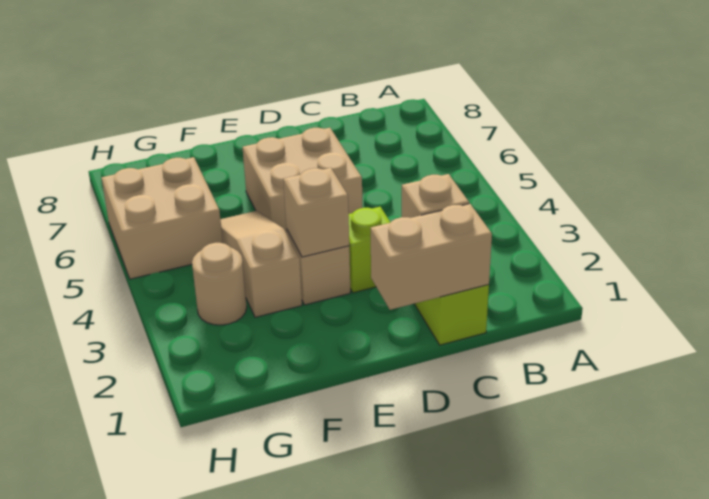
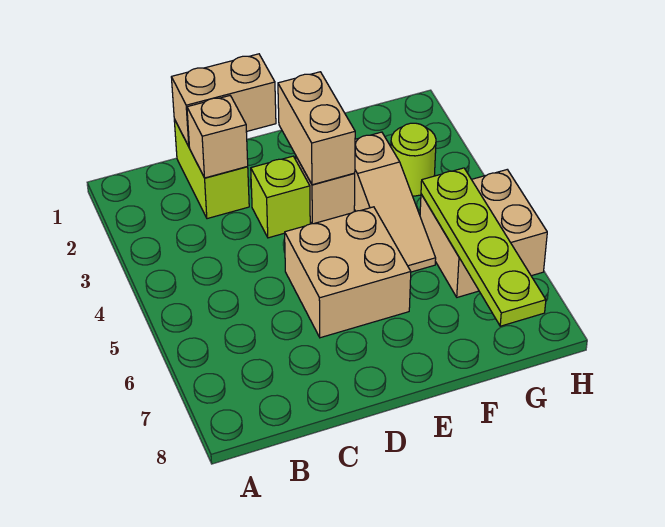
tan brick E3 level 2 -> tan brick E2:E3 level 2
tan round brick G3 level 1 -> lime round brick G3 level 1
none -> lime plate G5:G8 level 2

